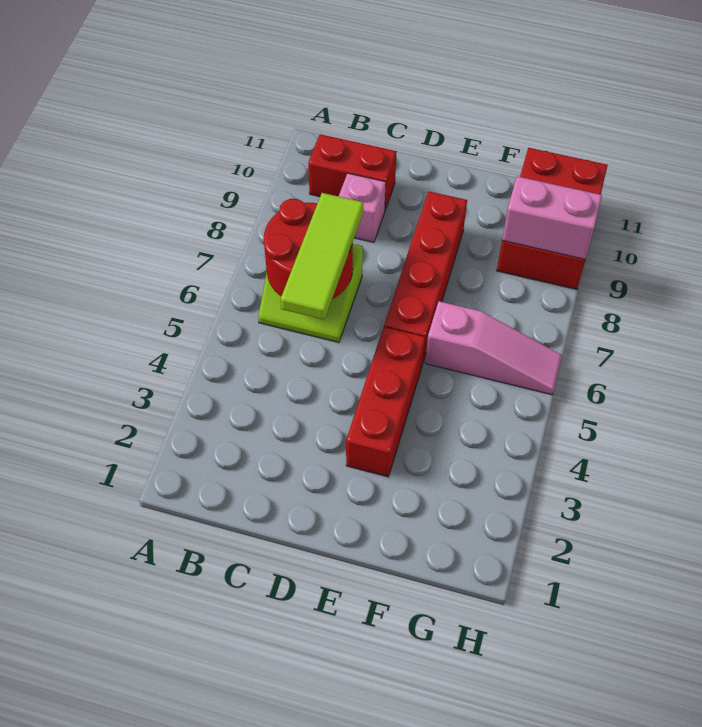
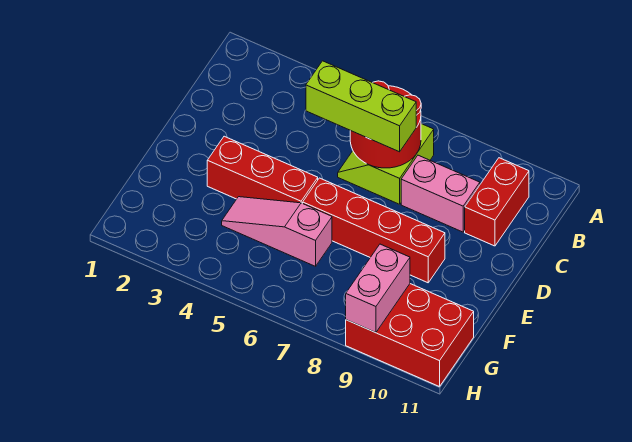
lime tile C5:C7 level 3 -> lime brick C5:C7 level 3
pink brick C9 level 1 -> pink brick C8:C9 level 1
pink slope F6:H6 level 1 top F -> pink slope F4:F6 level 1 top 6

